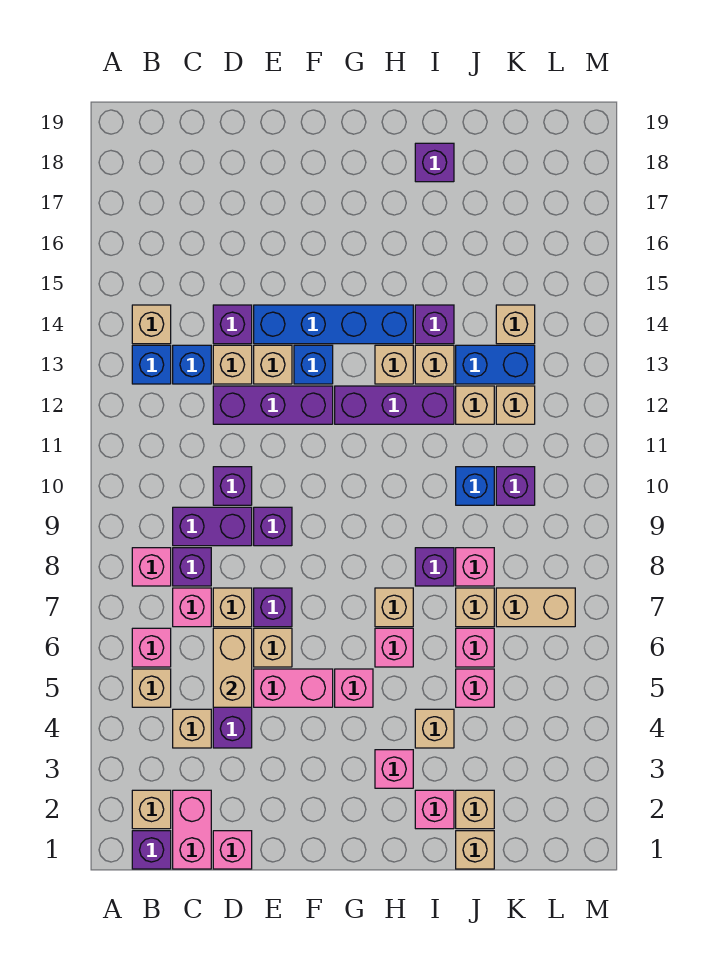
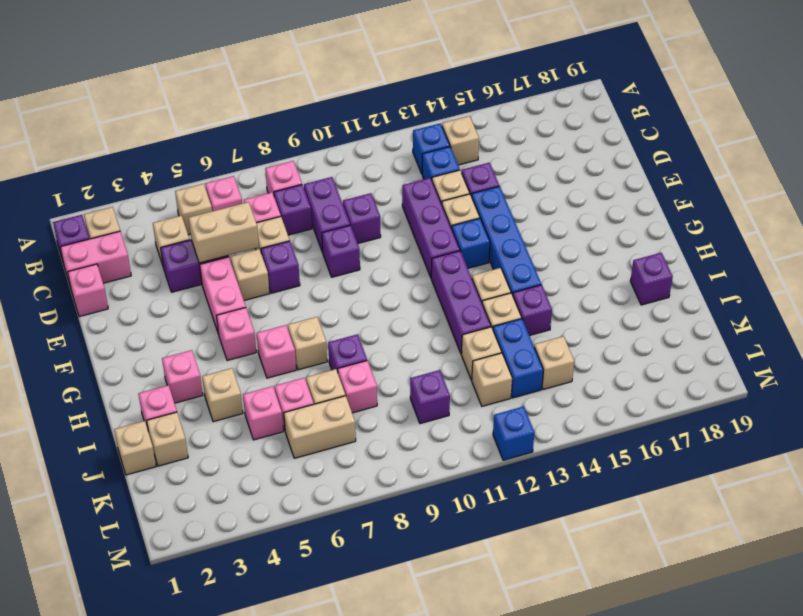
blue brick J10 level 1 -> blue brick M12 level 1
tan brick K7:L7 level 1 -> tan brick K6:K7 level 1

